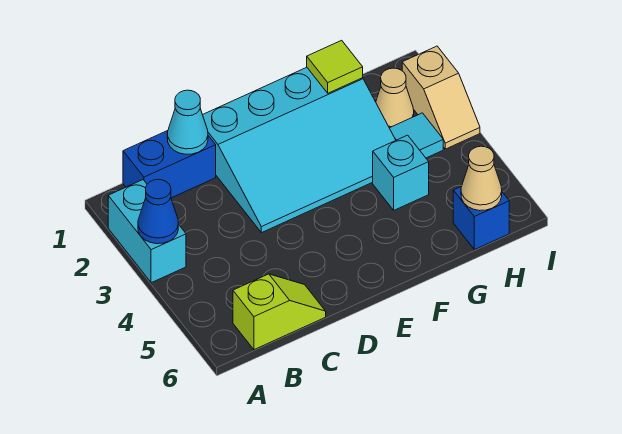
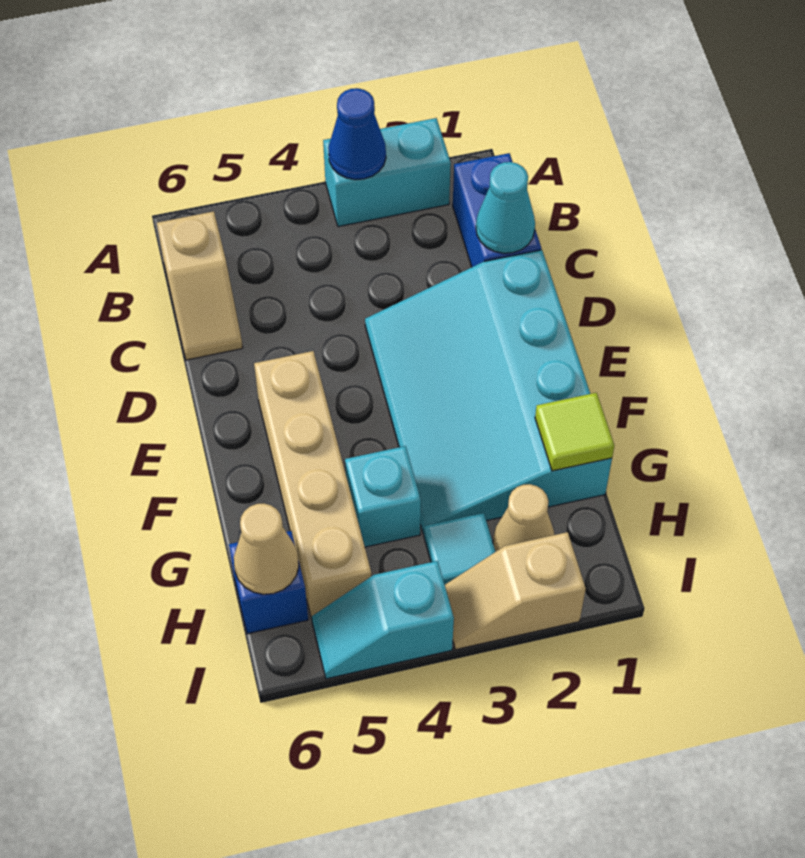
lime slope B6:C6 level 1 top B -> tan slope B6:C6 level 1 top B
none -> tan brick E5:H5 level 1
none -> cyan slope I4:I5 level 1 top 4

